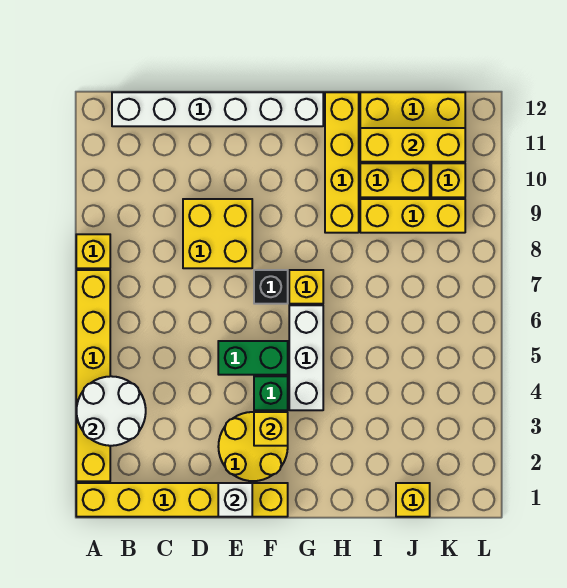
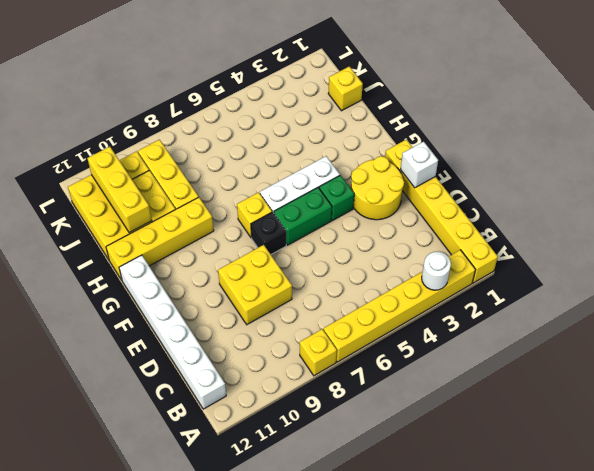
white round brick A3:B4 level 2 -> white round brick A3 level 2
green brick E5:F5 level 1 -> green brick F5:F6 level 1
yellow brick F3 level 2 -> none

